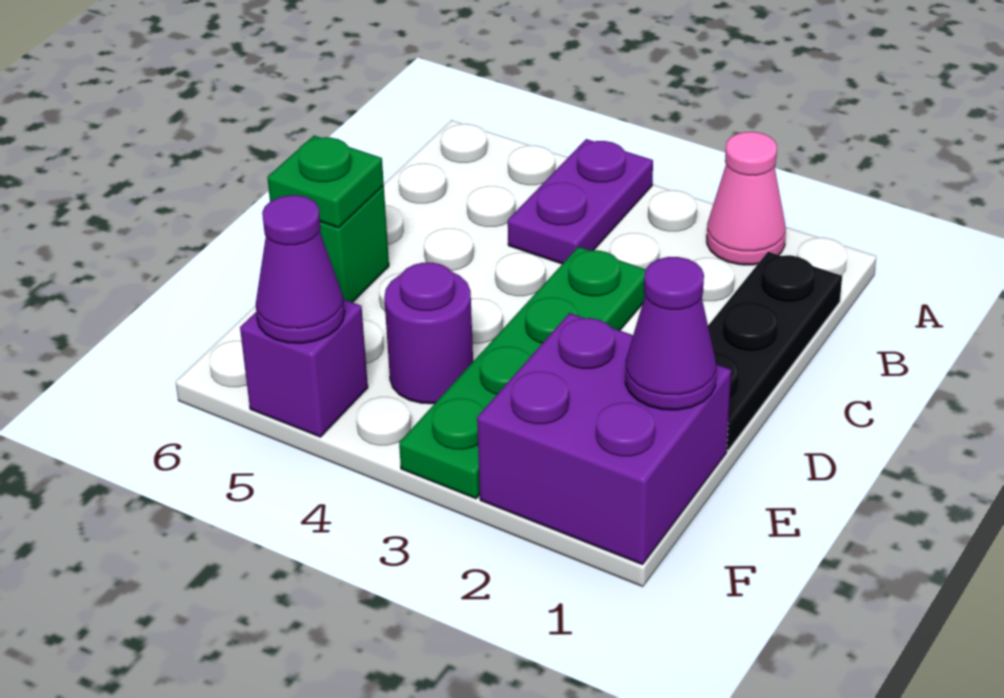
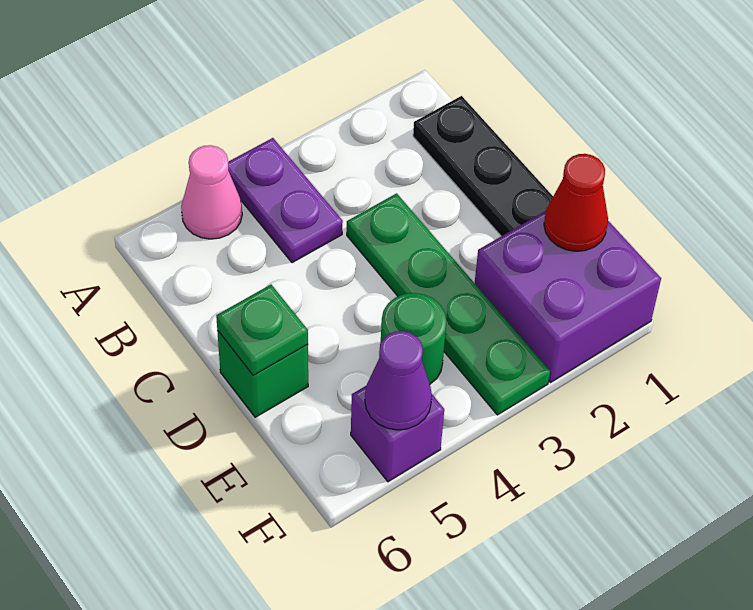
pink cone A2 level 1 -> pink cone A5 level 1
purple cone E1 level 2 -> red cone E1 level 2
purple round brick E4 level 1 -> green round brick E4 level 1

